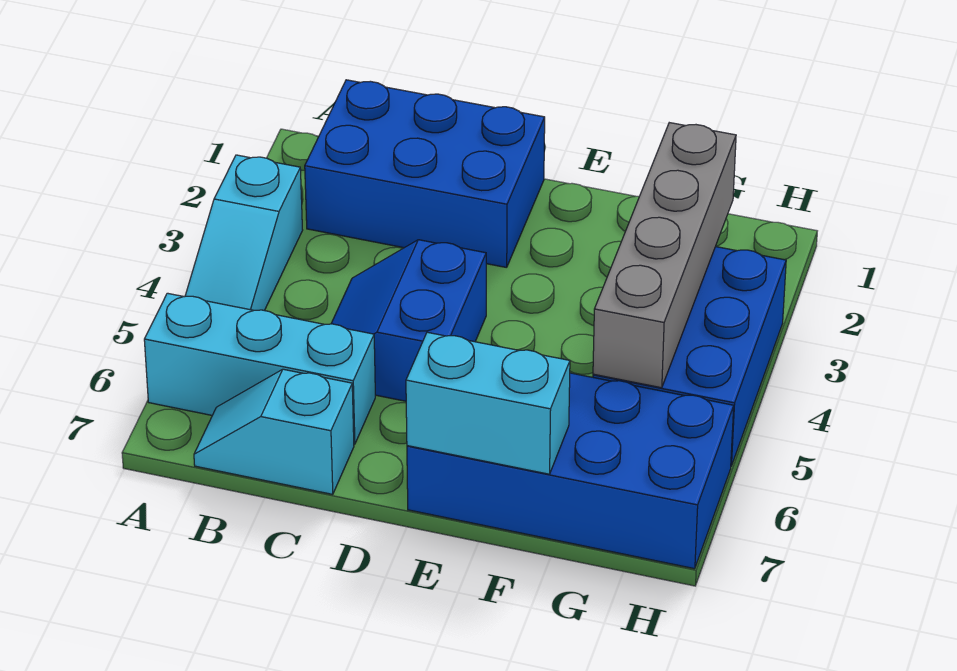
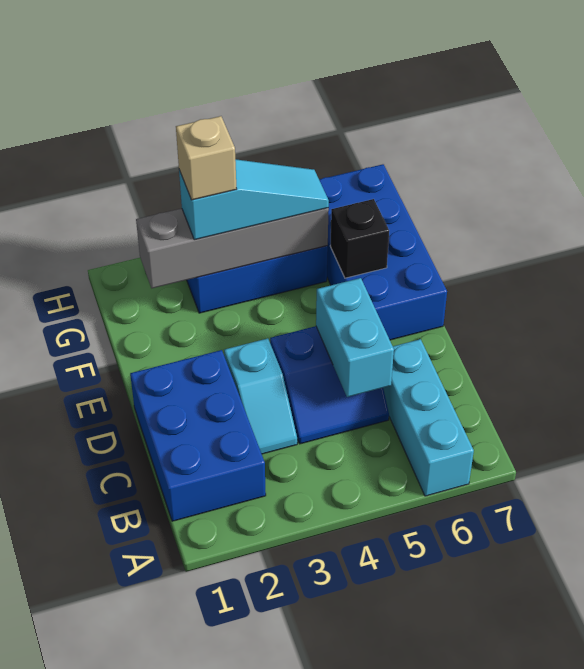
cyan slope A3:A5 level 1 top 3 -> cyan slope G3:G5 level 3 top 3
cyan slope B7:C7 level 1 top C -> cyan slope C3:D3 level 1 top D
cyan brick E7:F7 level 2 -> cyan brick C5:D5 level 2
none -> black brick F6 level 2
none -> tan brick G3 level 4

